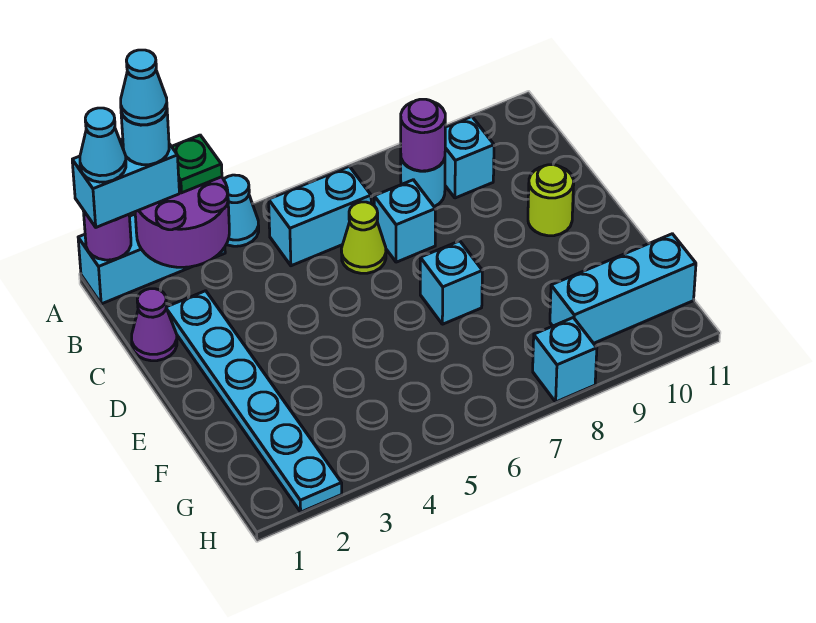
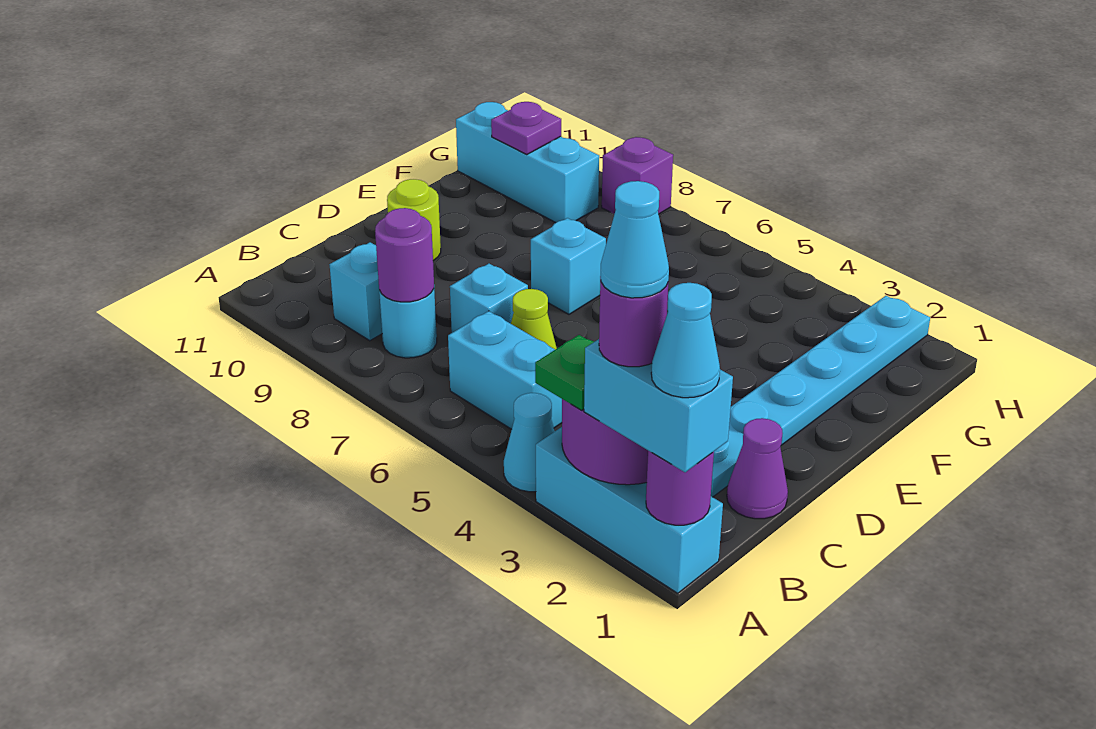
cyan round brick A2 level 4 -> purple round brick A2 level 4
none -> purple plate G10 level 2
cyan brick H8 level 1 -> purple brick H8 level 1

